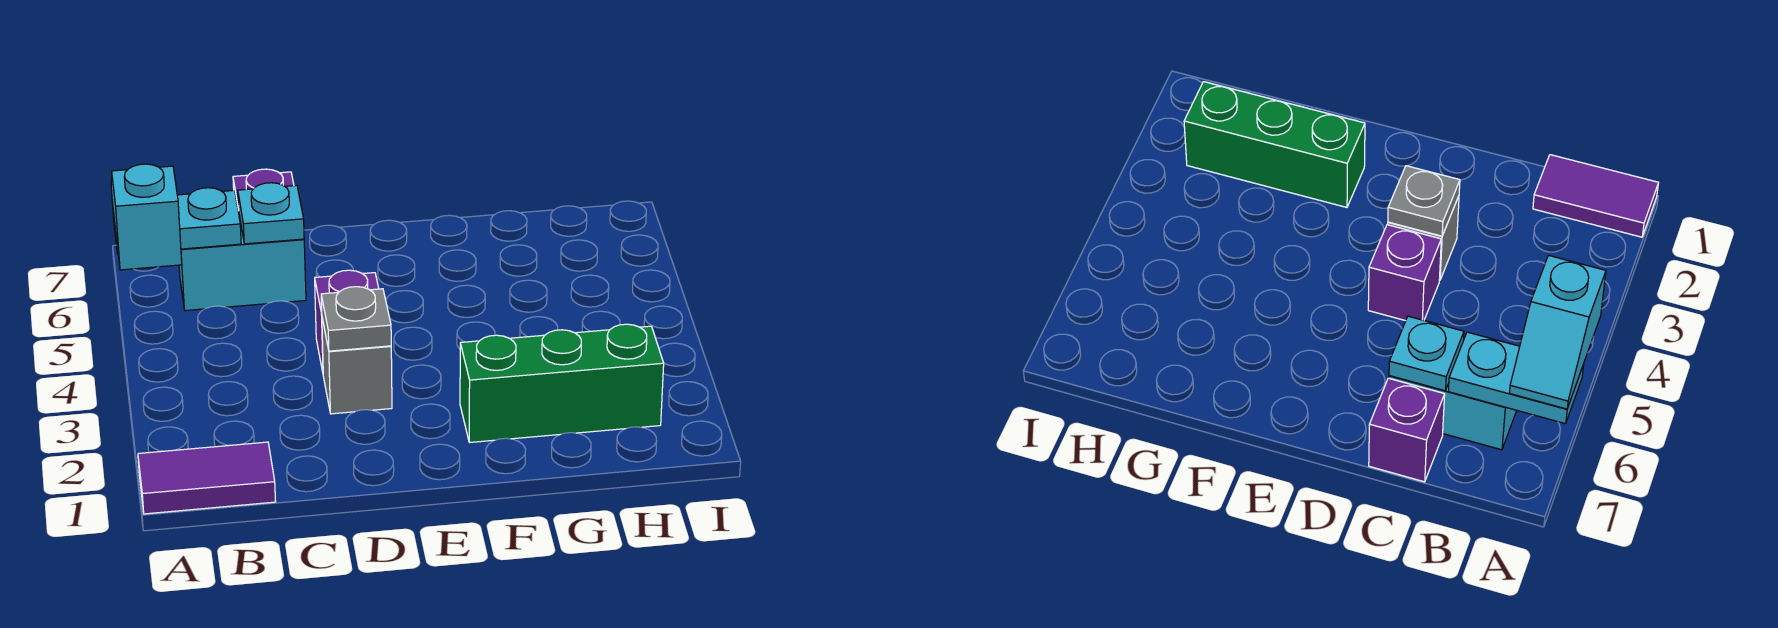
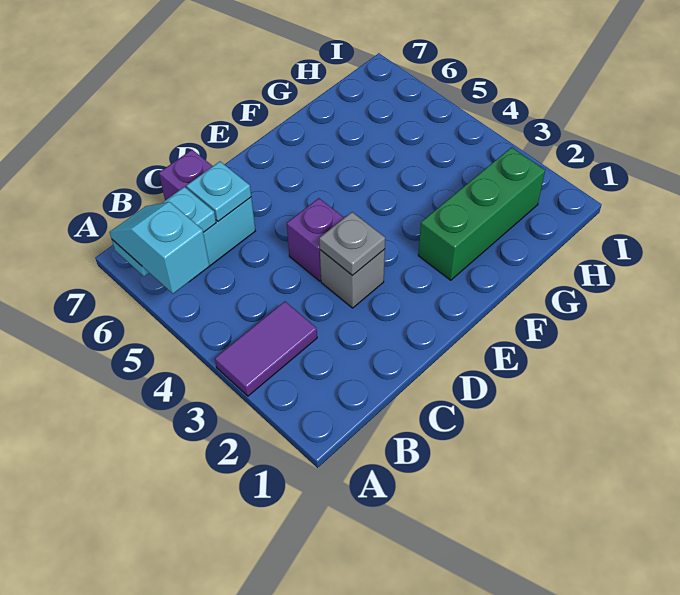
purple tile A1:B1 level 1 -> purple tile A3:B3 level 1

